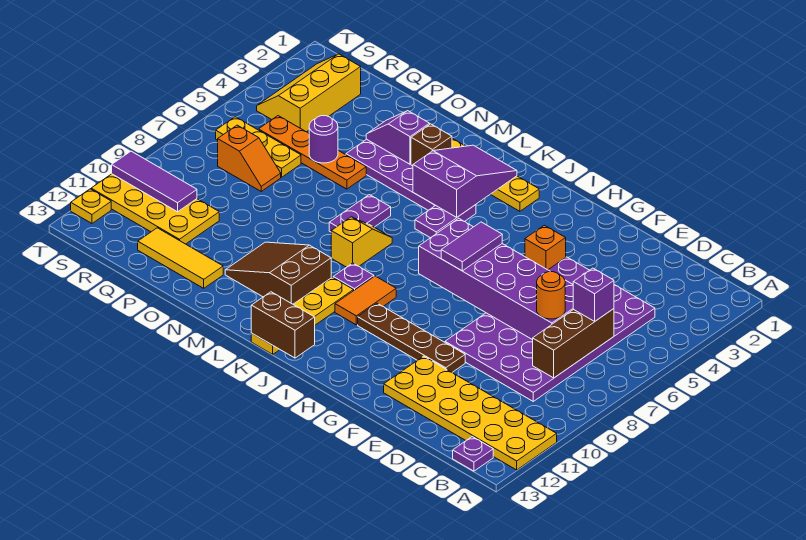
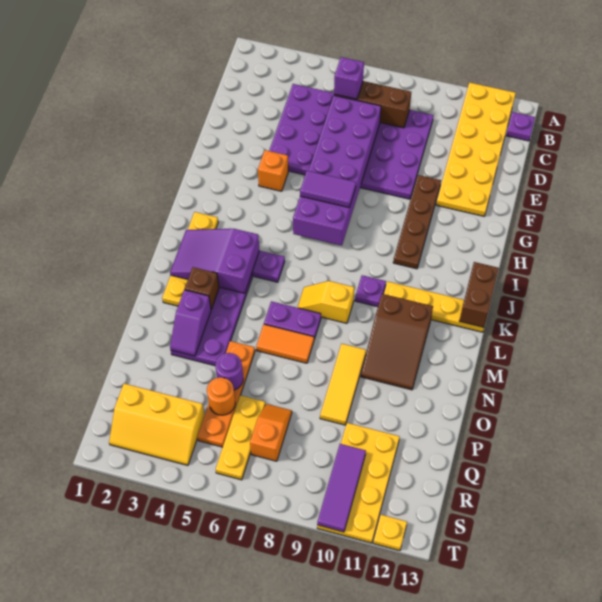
orange round brick D7 level 3 -> orange round brick Q5 level 2
orange tile J9:J10 level 1 -> orange tile N6:N7 level 1
yellow tile O12:Q12 level 1 -> yellow tile N9:P9 level 1

